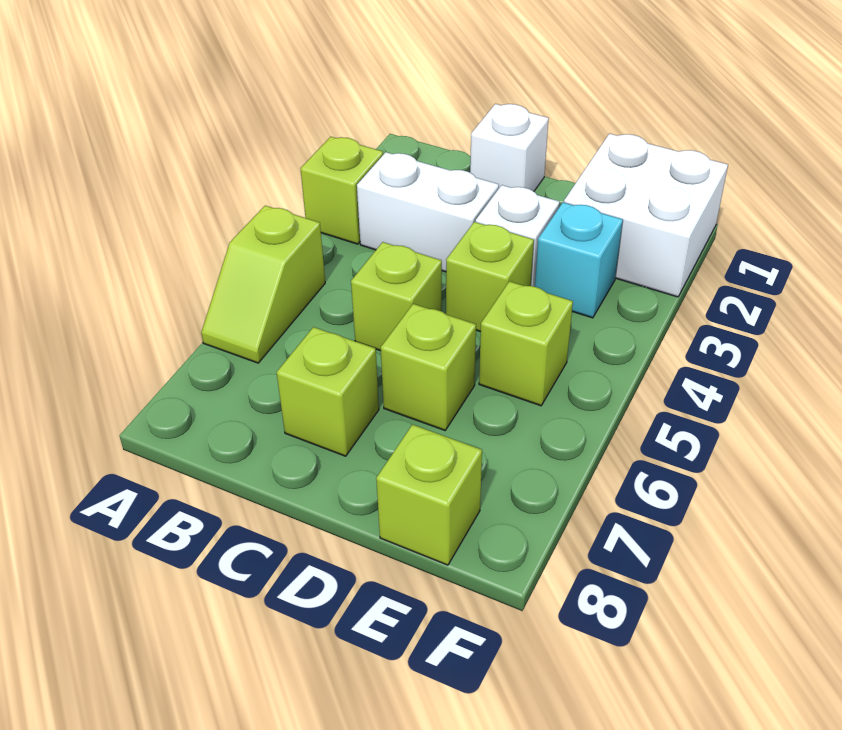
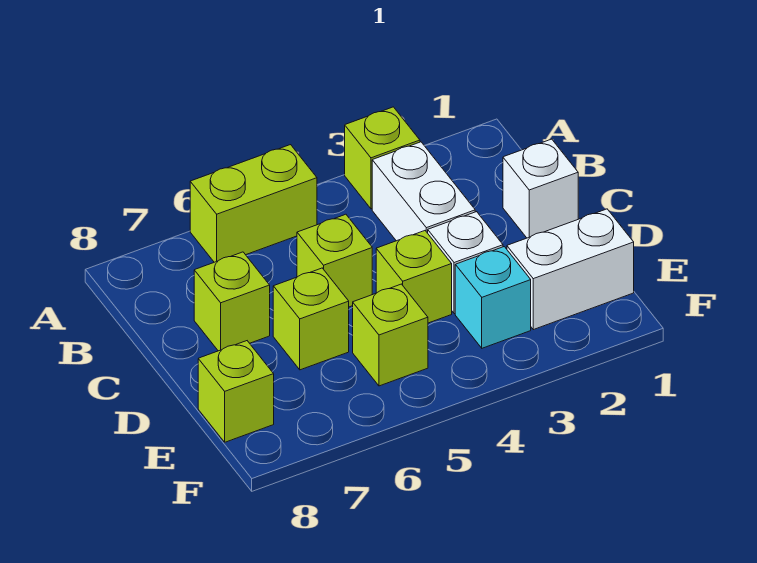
lime slope A5:A6 level 1 top 5 -> lime brick A5:A6 level 1
white brick E1:F2 level 1 -> white brick E1:E2 level 1

